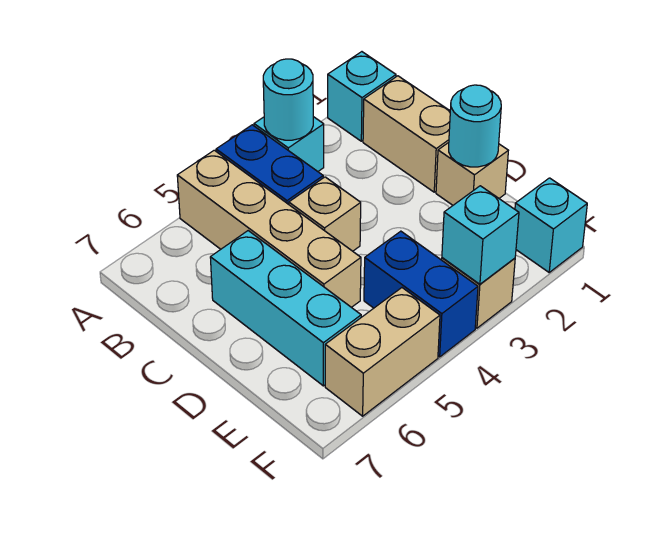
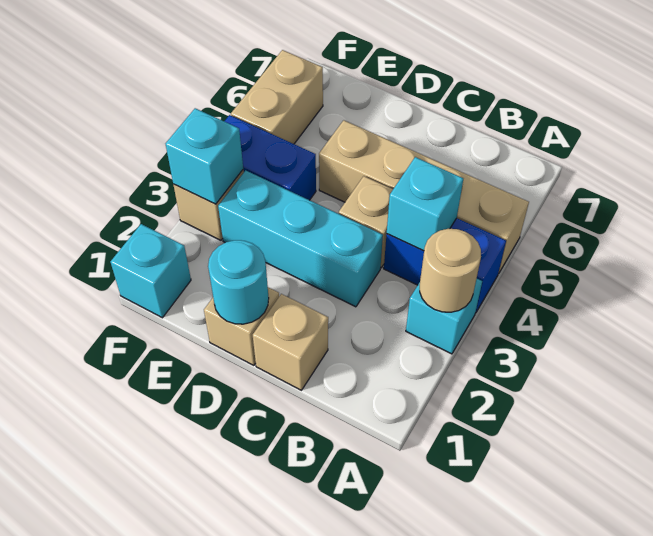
cyan brick A1 level 1 -> cyan brick B4 level 2
cyan round brick A3 level 2 -> tan round brick A3 level 2
tan brick B1:C1 level 1 -> tan brick C1 level 1
cyan brick C6:E6 level 1 -> cyan brick C3:E3 level 1

